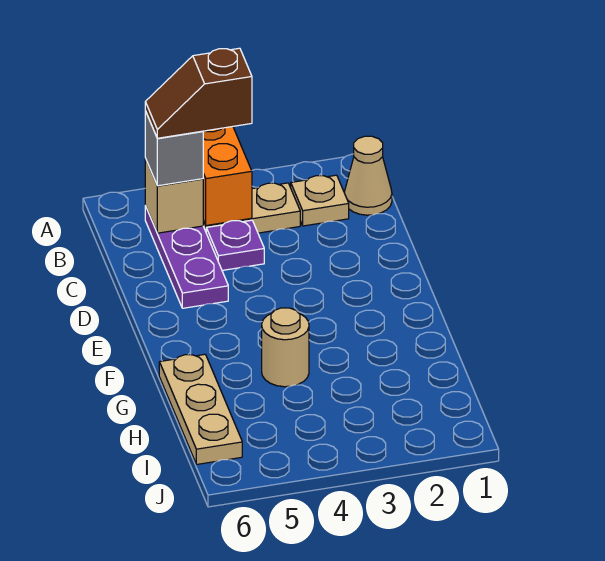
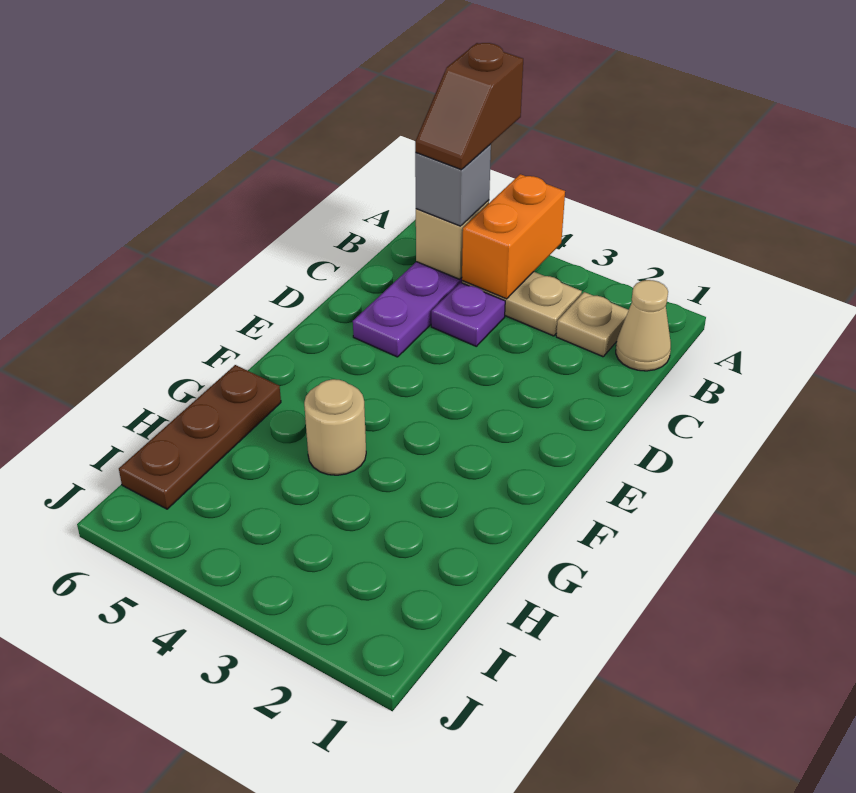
brown slope B4:B5 level 4 top 4 -> brown slope A5:B5 level 4 top A
tan plate G6:I6 level 1 -> brown plate G6:I6 level 1

